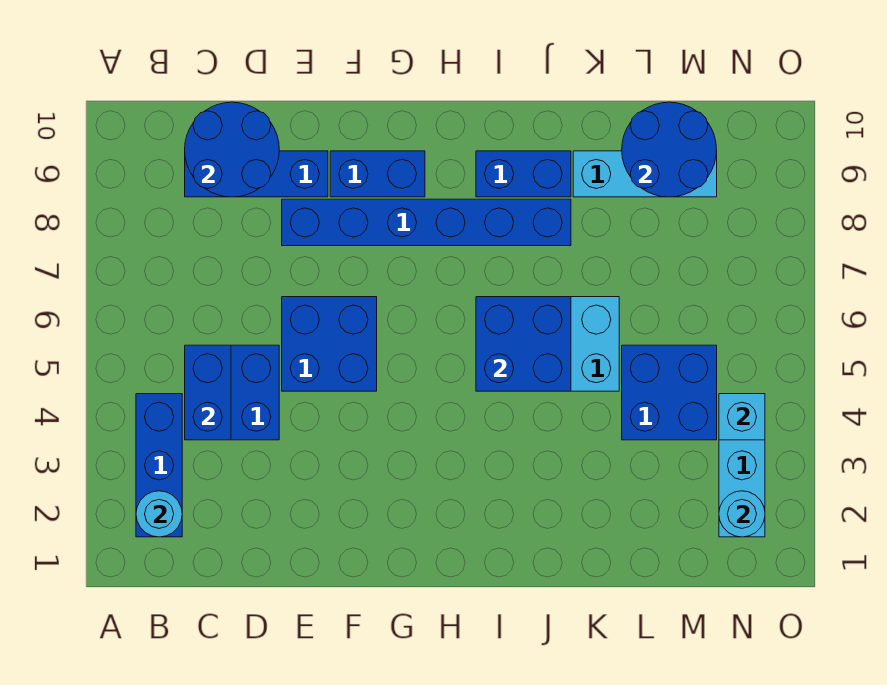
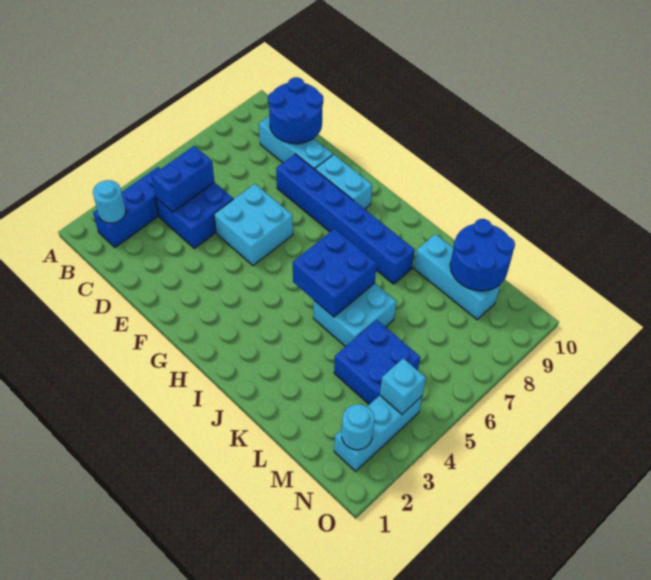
blue brick C9:E9 level 1 -> cyan brick C9:E9 level 1
blue brick E5:F6 level 1 -> cyan brick E5:F6 level 1
blue brick F9:G9 level 1 -> cyan brick F9:G9 level 1
blue brick I9:J9 level 1 -> none

